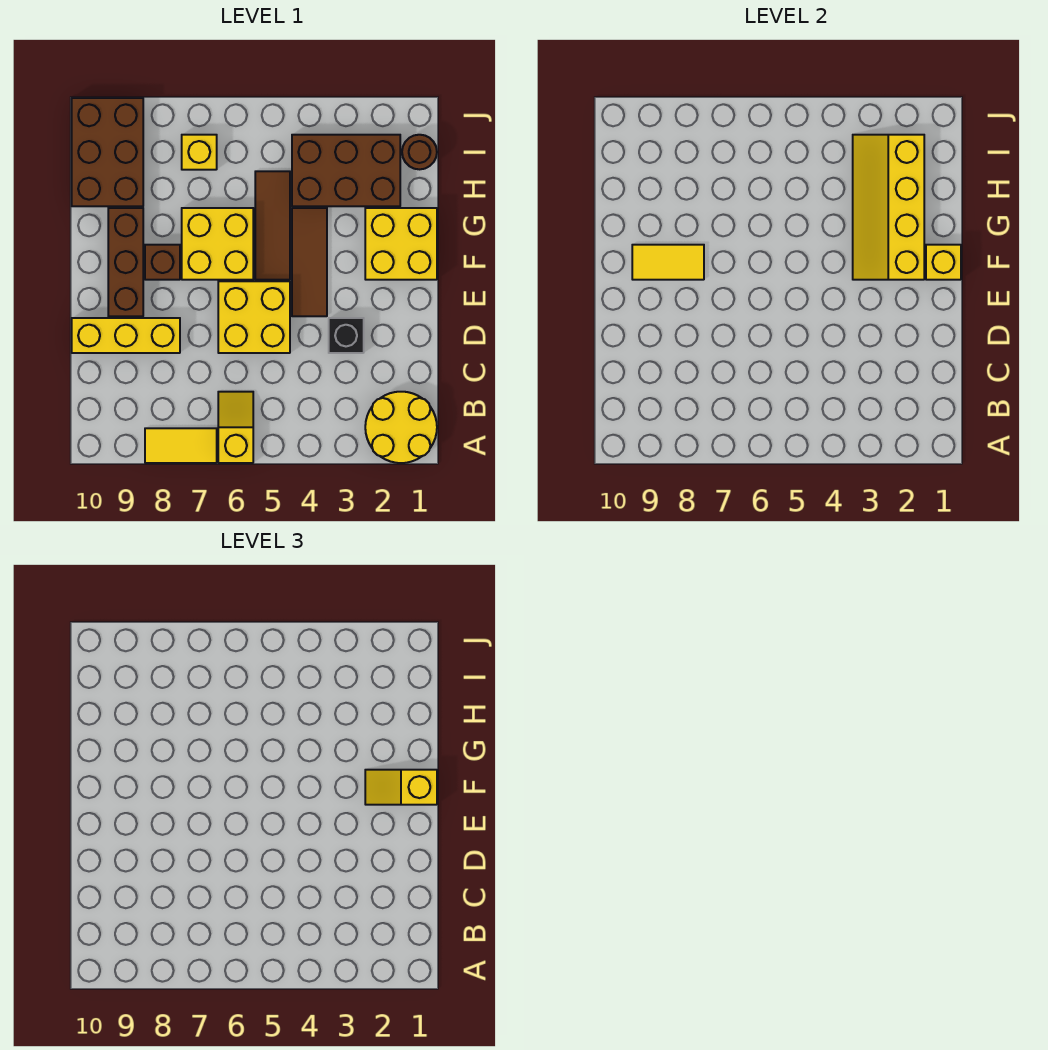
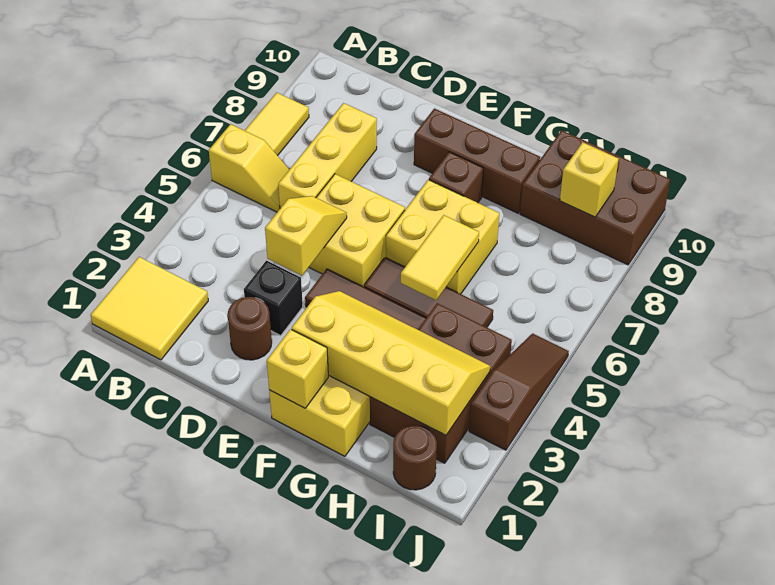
yellow round brick A1:B2 level 1 -> yellow tile A1:B2 level 1
none -> brown round brick D2 level 1
yellow brick D8:D10 level 1 -> yellow brick C6:C8 level 1
yellow slope F1:F2 level 3 top 1 -> yellow slope D4:D5 level 2 top 4
yellow tile F8:F9 level 2 -> yellow tile G5:G6 level 2
yellow brick I7 level 1 -> yellow brick I9 level 2
none -> brown slope J3:J5 level 1 top 3

